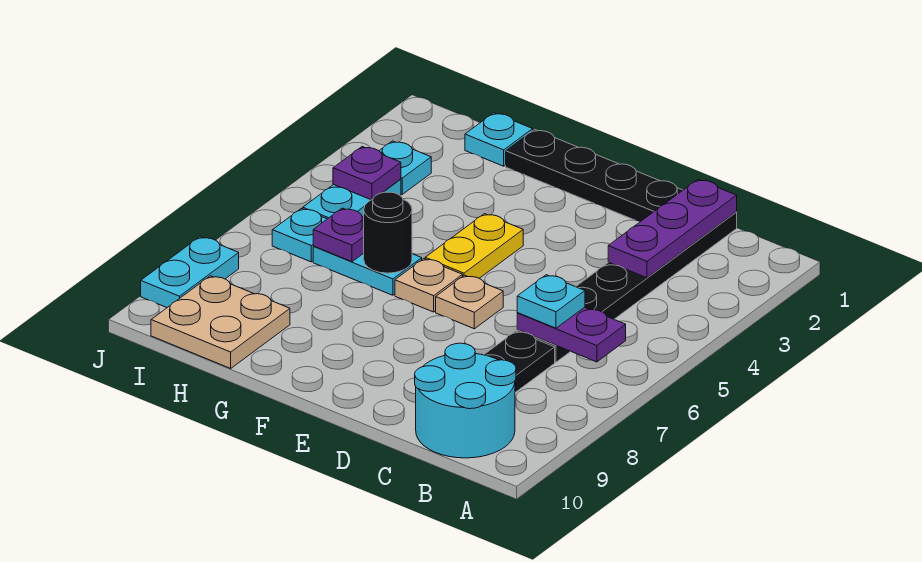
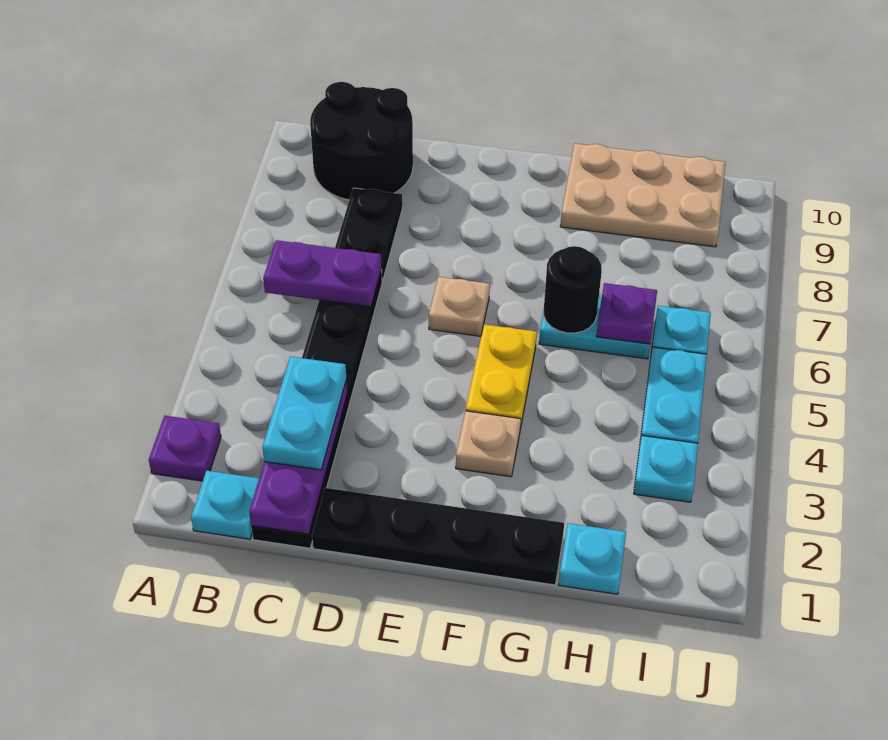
cyan round brick B9:C10 level 1 -> black round brick B9:C10 level 1
cyan plate C6 level 3 -> cyan plate B1 level 1
tan plate F6 level 1 -> tan plate F3 level 1
tan plate H9:I10 level 1 -> tan plate G9:I10 level 1
purple plate I4 level 2 -> purple plate A2 level 1
cyan plate J8:J9 level 1 -> cyan plate C2:C3 level 3

